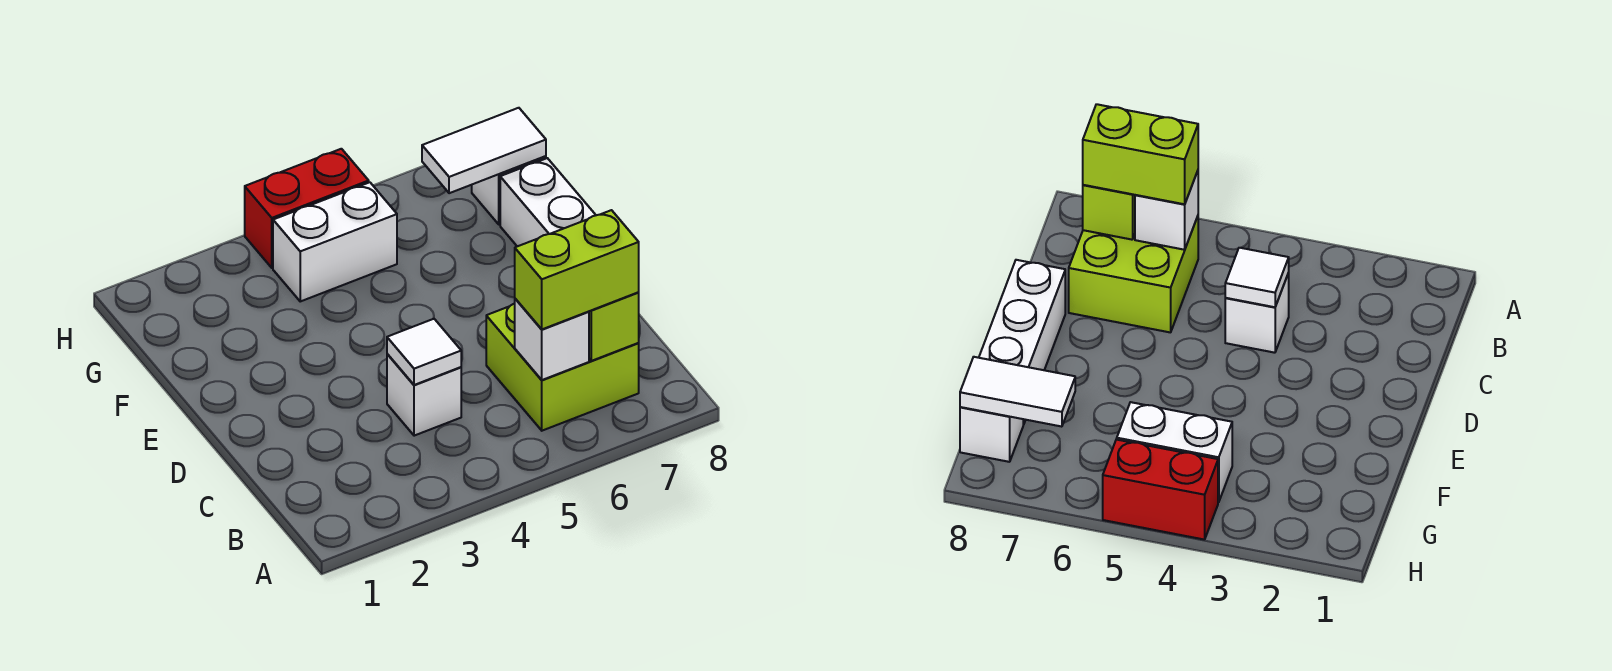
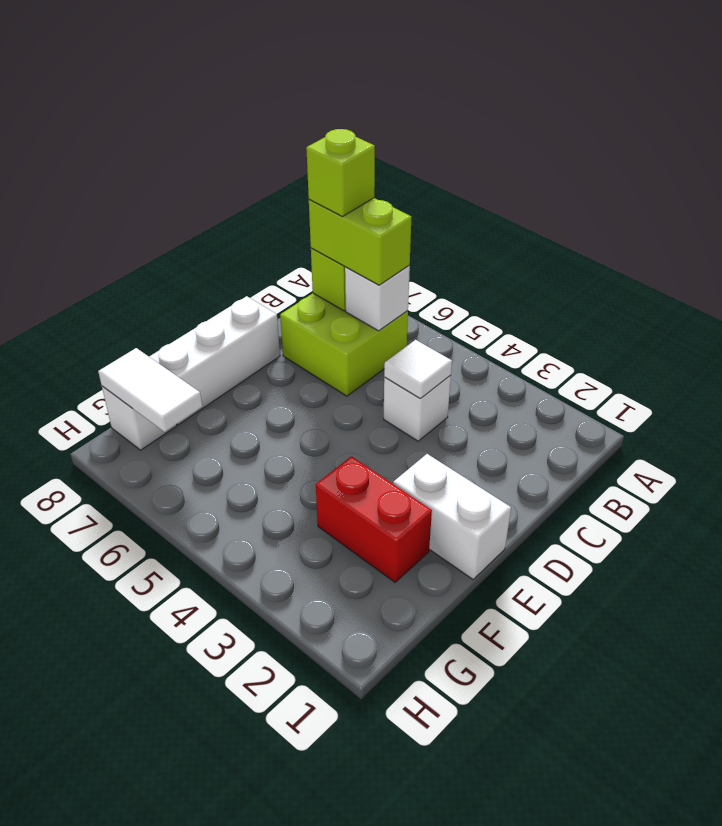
none -> lime brick B7 level 4
white brick G4:G5 level 1 -> white brick E1:E2 level 1
red brick H4:H5 level 1 -> red brick F2:F3 level 1

